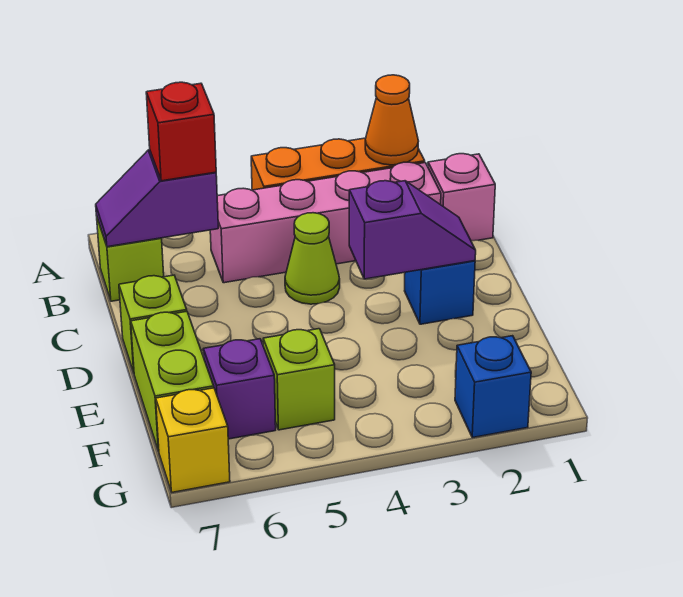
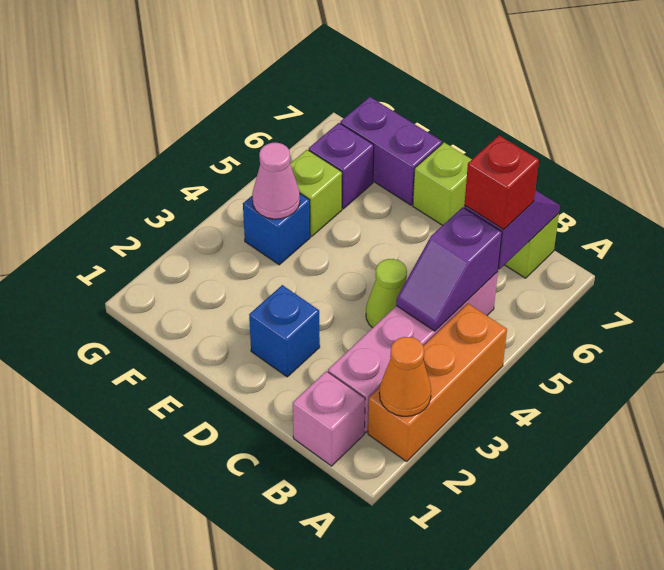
purple slope D2:D3 level 2 top 3 -> purple slope B4:B5 level 2 top 5
lime brick E7:F7 level 1 -> purple brick E7:F7 level 1
none -> pink cone F4 level 2
blue brick G2 level 1 -> blue brick F4 level 1
yellow brick G7 level 1 -> none

